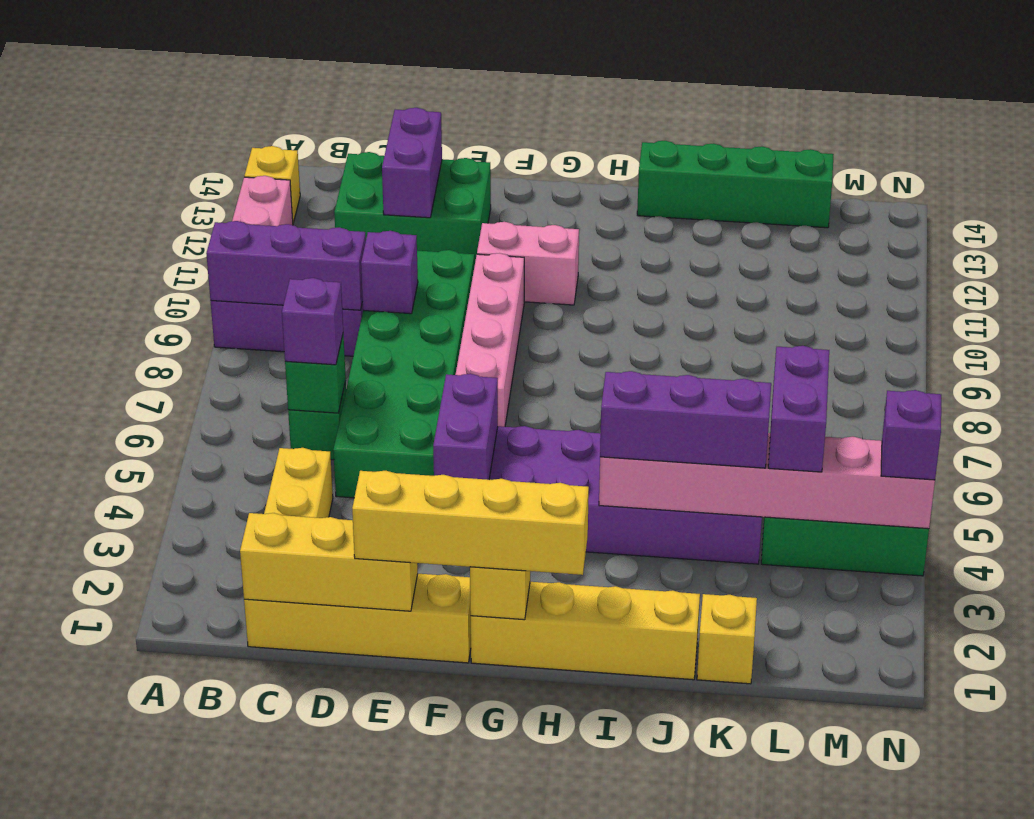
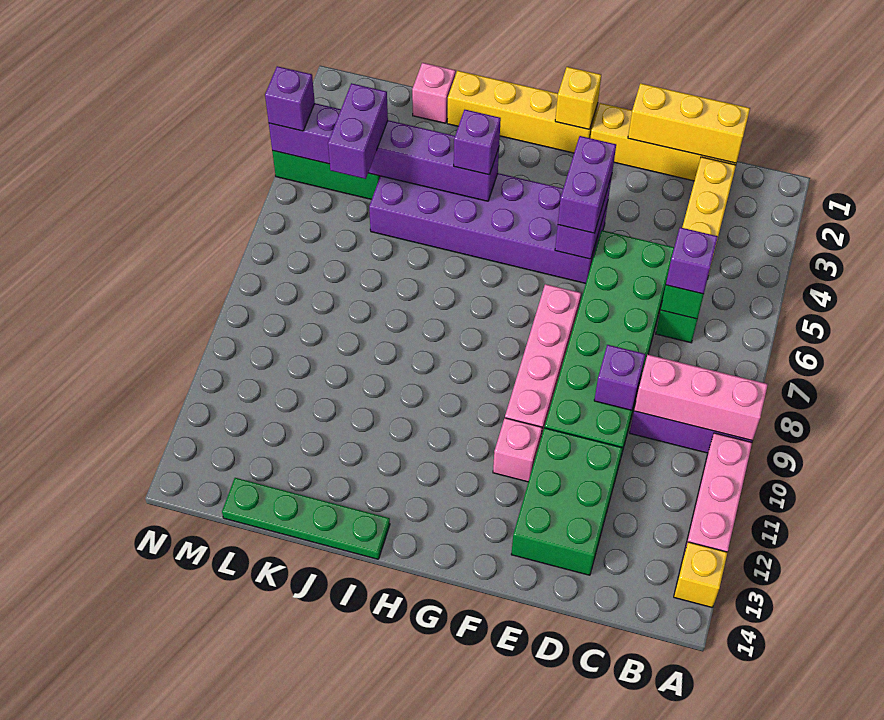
purple brick A9:C9 level 2 -> pink brick A9:C9 level 2
green brick C12:E13 level 1 -> green brick D11:E13 level 1
purple brick D12:D13 level 2 -> purple brick F4:F5 level 3
yellow brick E1:H1 level 3 -> none
pink brick F11:G11 level 1 -> pink brick F11 level 1
pink brick I4:N4 level 2 -> purple brick I4:N4 level 2
purple brick I4:K4 level 3 -> purple brick I4 level 3
green brick I14:L14 level 1 -> green plate I14:L14 level 1
yellow brick K1 level 1 -> pink brick K1 level 1

